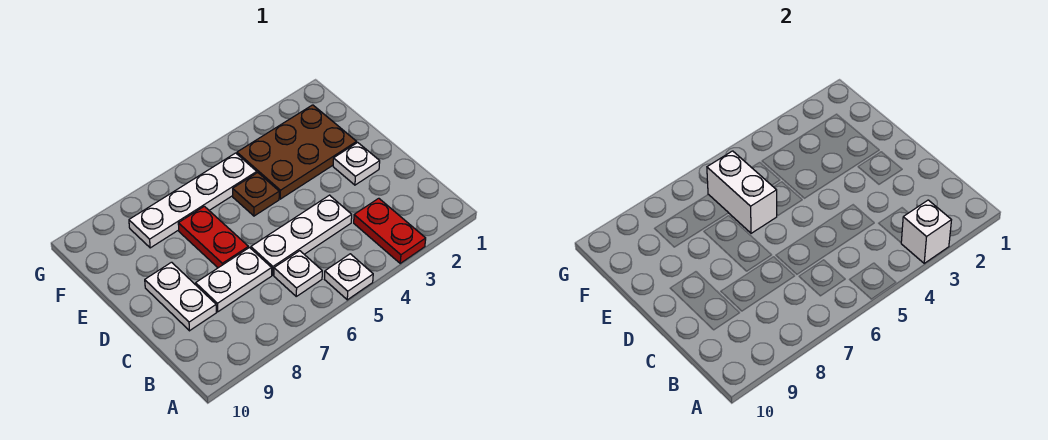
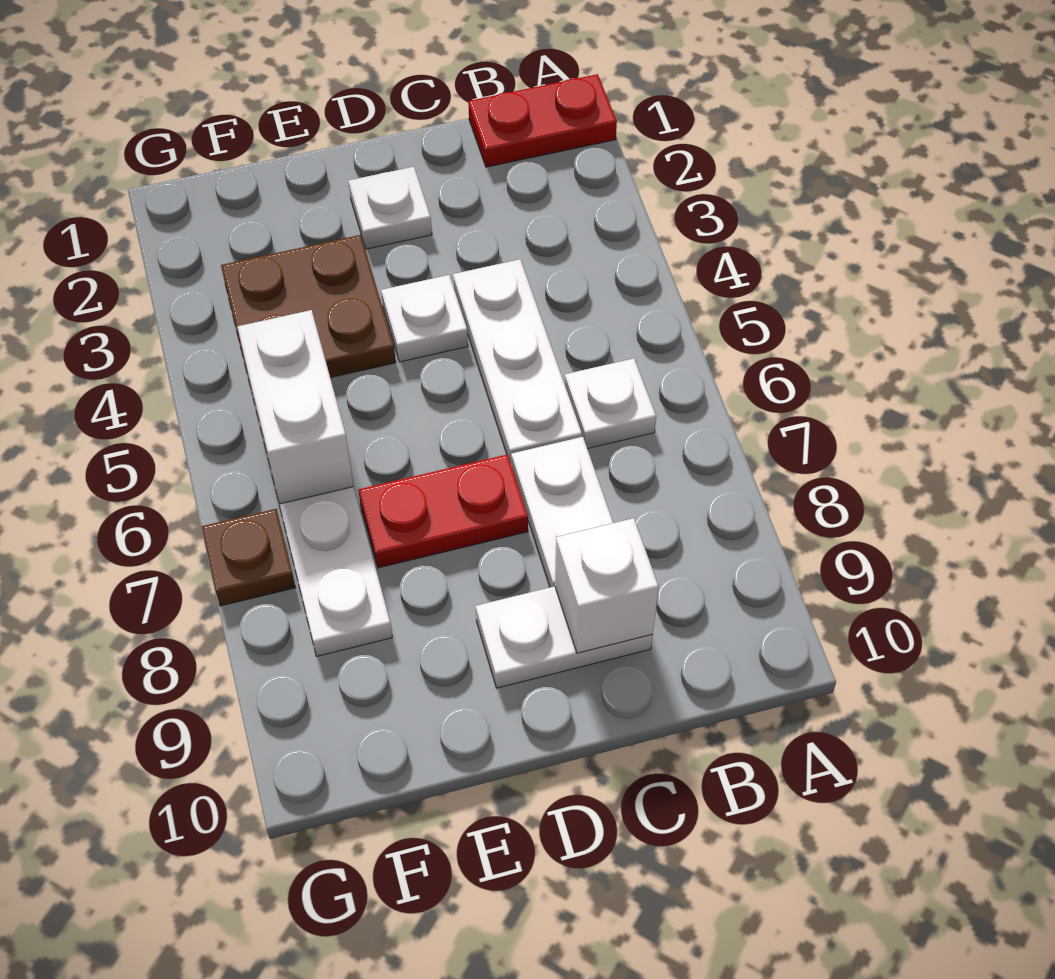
red plate A3:B3 level 1 -> red plate A1:B1 level 1
white brick A3 level 2 -> white brick C9 level 2
white plate A5 level 1 -> white plate D4 level 1
brown plate E2:F4 level 1 -> brown plate E3:F4 level 1
brown plate E5 level 1 -> brown plate G7 level 1
white brick E6:F6 level 2 -> white brick F5:F6 level 2

